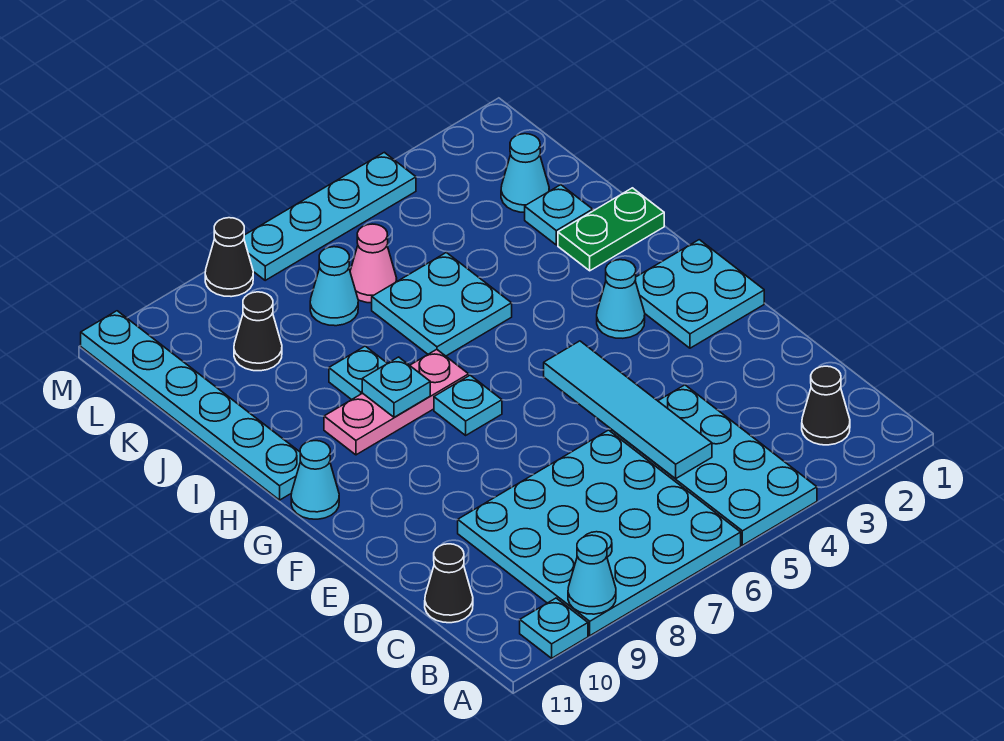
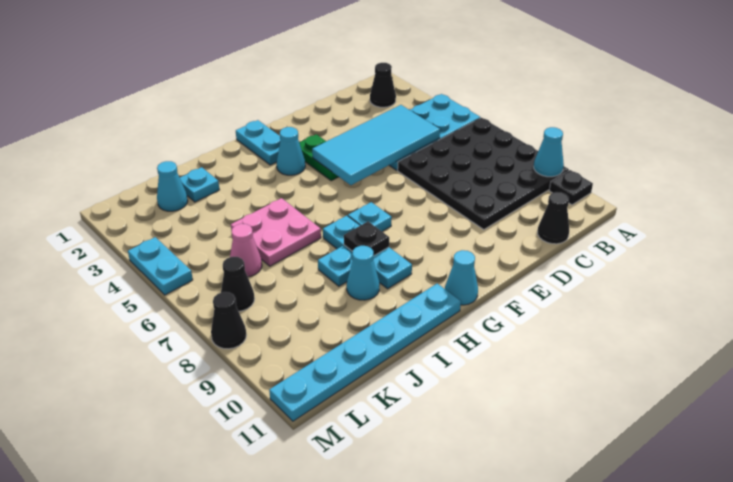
cyan plate A6:D9 level 1 -> black plate A6:D9 level 1
cyan plate A10 level 1 -> black plate A10 level 1
cyan tile C5:F5 level 2 -> cyan tile C4:F5 level 2
cyan plate F1:G2 level 1 -> cyan plate G1:G2 level 1
pink plate H7:H9 level 1 -> cyan plate H7:H9 level 1
cyan plate H8 level 2 -> black plate H8 level 2
green plate I1:I2 level 1 -> green plate F3:F4 level 1
cyan plate I5:J6 level 1 -> pink plate I5:J6 level 1
cyan cone K7 level 1 -> cyan cone I9 level 1
black cone K9 level 1 -> black cone L7 level 1
cyan plate M4:M7 level 1 -> cyan plate M4:M5 level 1

